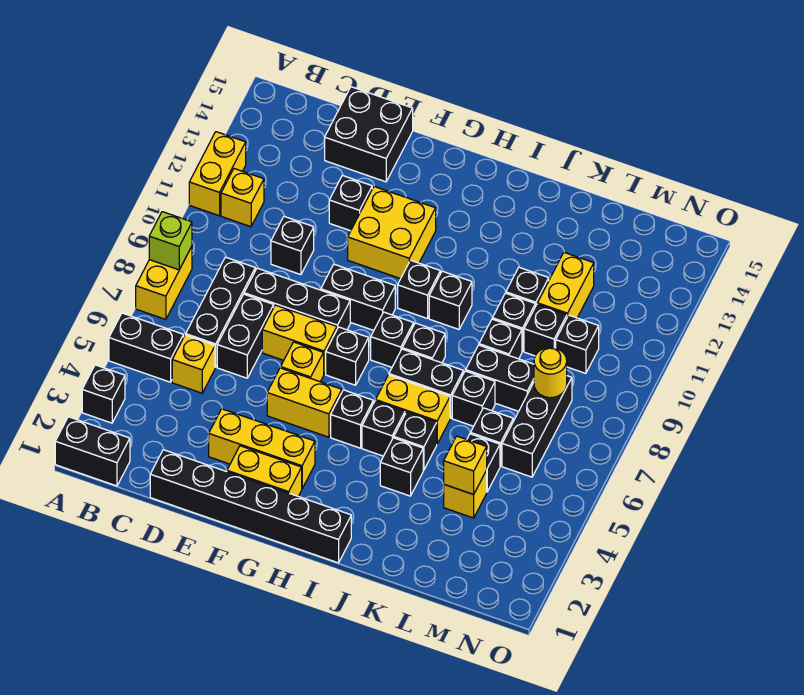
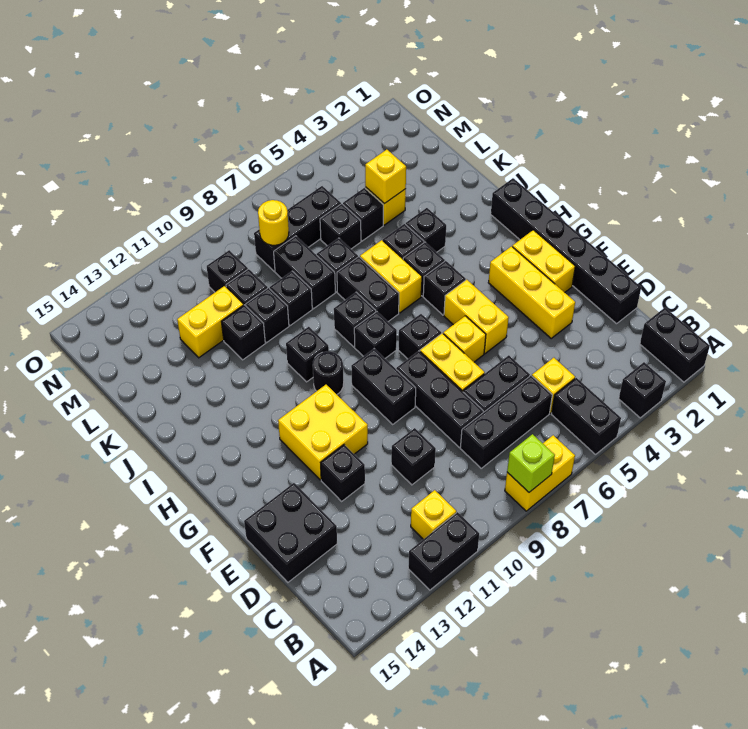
yellow brick A11:A12 level 1 -> black brick A11:A12 level 1
black brick H10 level 1 -> black round brick H10 level 1

